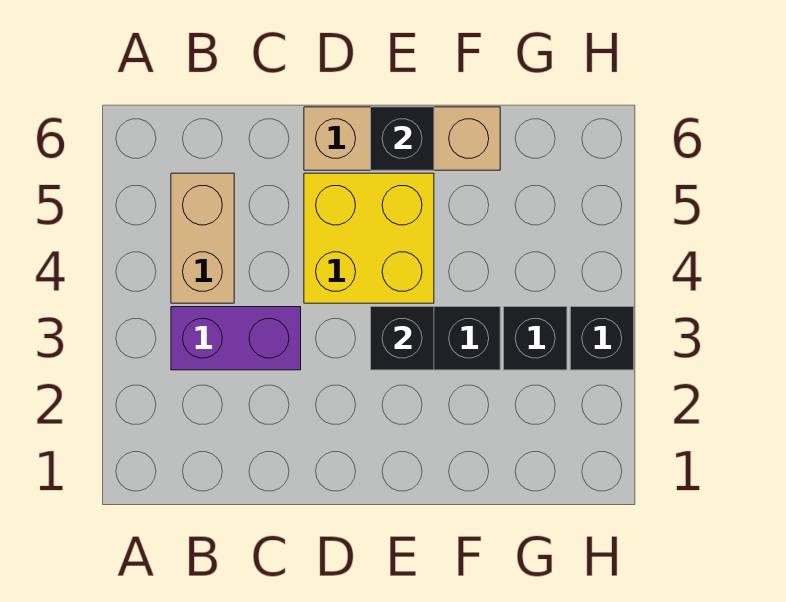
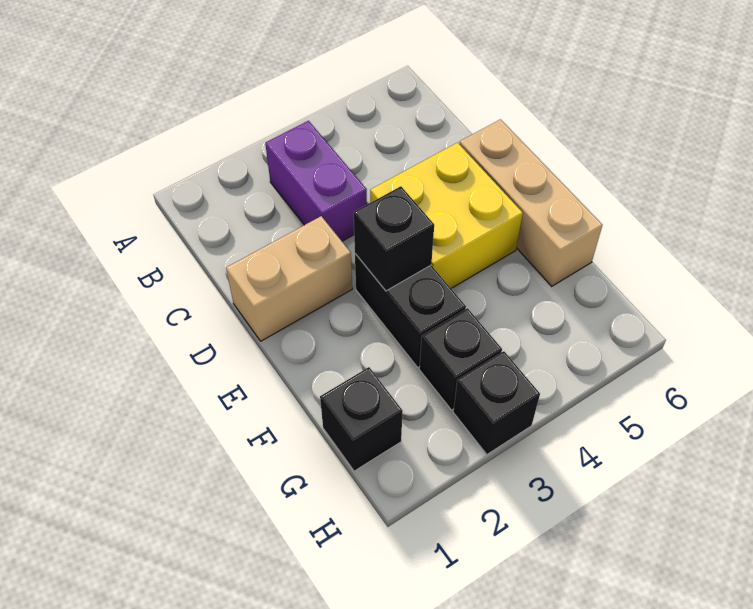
tan brick B4:B5 level 1 -> tan brick D1:D2 level 1
black brick E6 level 2 -> black brick G1 level 1

